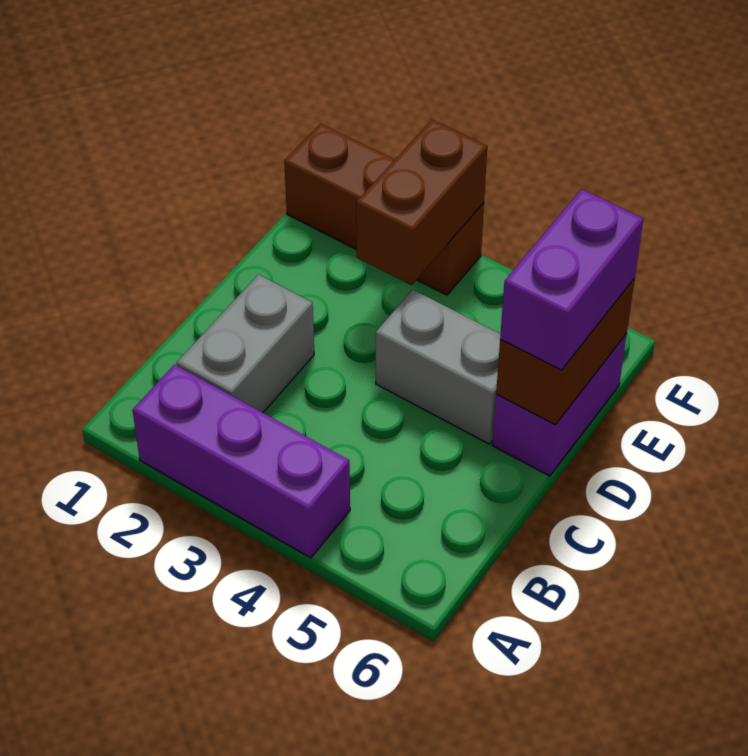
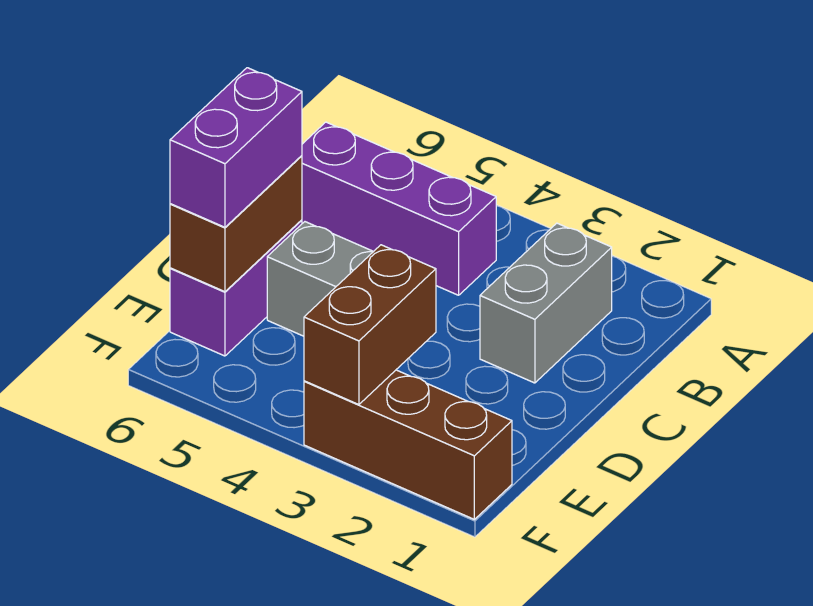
purple brick A2:A4 level 1 -> purple brick B4:B6 level 1

